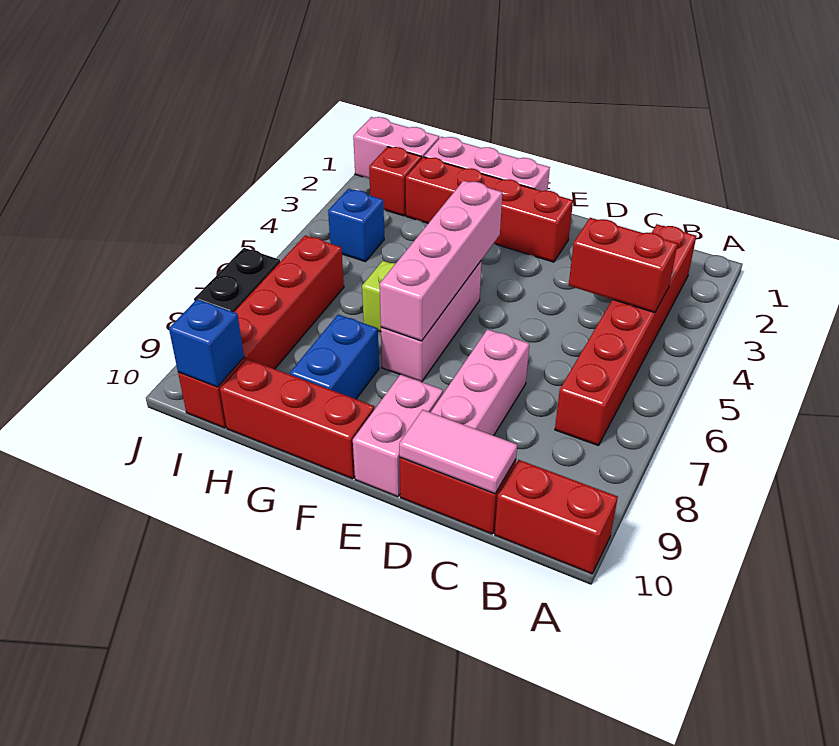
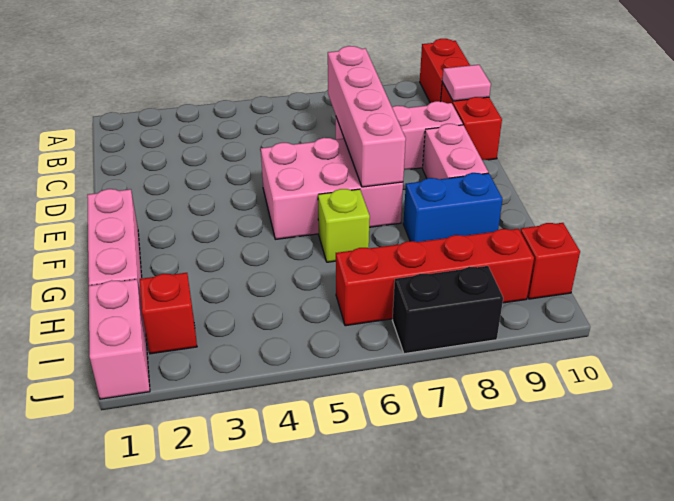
red brick B2:B7 level 1 -> none
red brick B4:C4 level 2 -> none
pink tile C10:D10 level 2 -> pink tile C10 level 2
red brick E2:H2 level 1 -> none
pink brick E9:E10 level 1 -> pink brick E9:F9 level 1
pink brick F4:F7 level 2 -> pink brick C7:F7 level 2
pink brick F5:F7 level 1 -> pink brick E5:F7 level 1
red brick F10:H10 level 1 -> none
blue brick I4 level 1 -> none
blue brick I10 level 2 -> none

